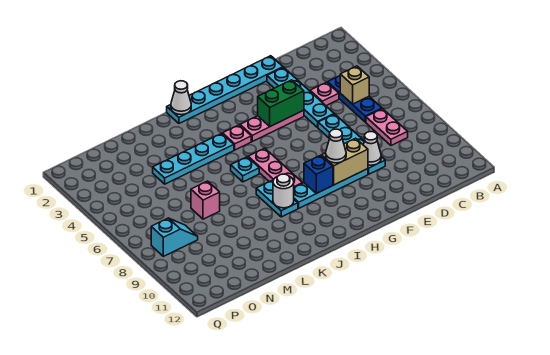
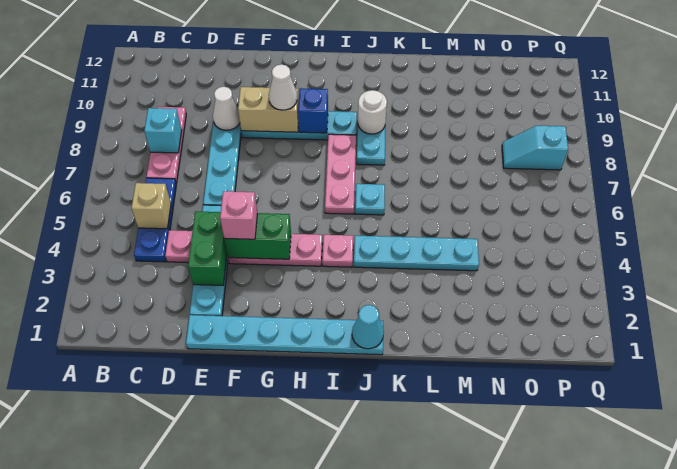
pink plate C7:C8 level 1 -> pink plate C7:C9 level 1
none -> cyan brick C8 level 2
none -> green brick E3:E4 level 2
white cone J1 level 2 -> cyan cone J1 level 2
pink brick M7 level 1 -> pink brick F4 level 3

